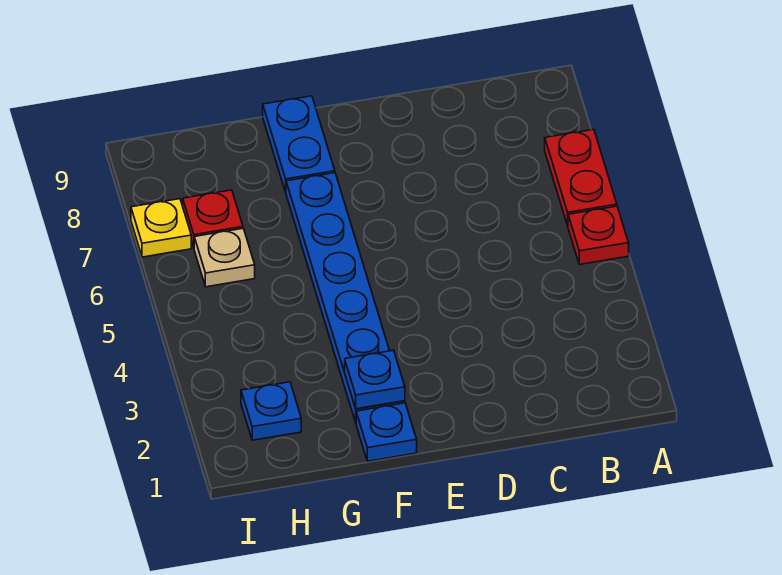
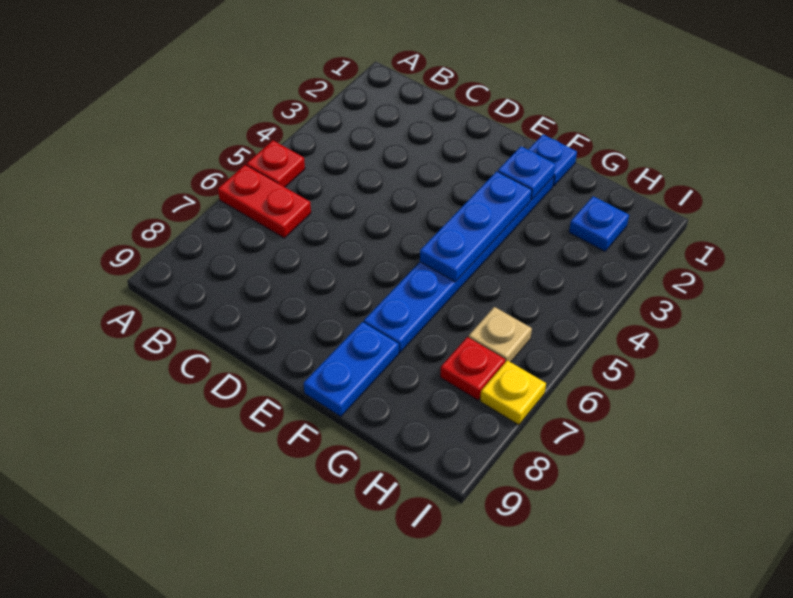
red plate A6:A7 level 1 -> red plate A6:B6 level 1
none -> blue plate F3:F5 level 2

